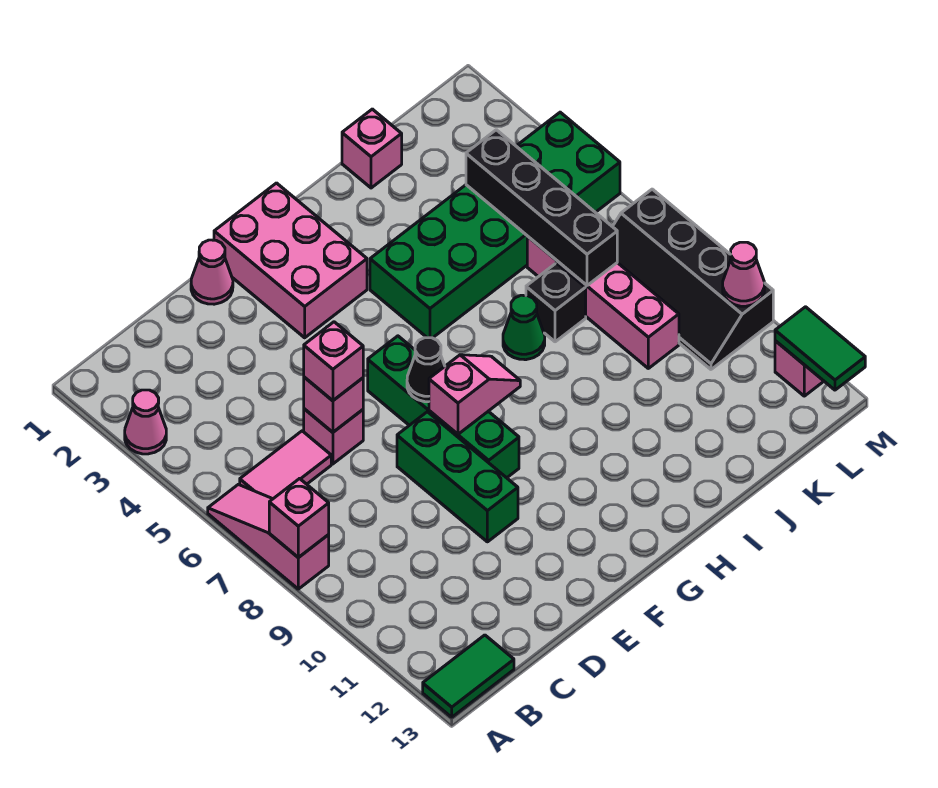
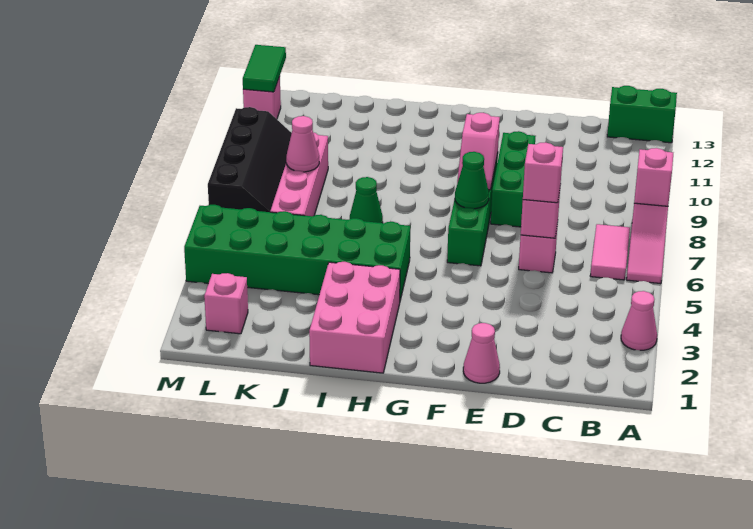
green tile A13:B13 level 1 -> green brick A13:B13 level 1
pink tile B6:C6 level 1 -> pink tile B6:B7 level 1
pink brick F1:G3 level 1 -> pink brick H1:I3 level 1
black cone F7 level 2 -> green cone F7 level 2
pink slope F8:G8 level 2 top F -> pink slope F8:F9 level 2 top 9
pink brick J1 level 1 -> pink brick L2 level 1
black brick J7 level 1 -> none
black brick K4:K7 level 2 -> none
pink cone M10 level 2 -> pink cone K8 level 2

